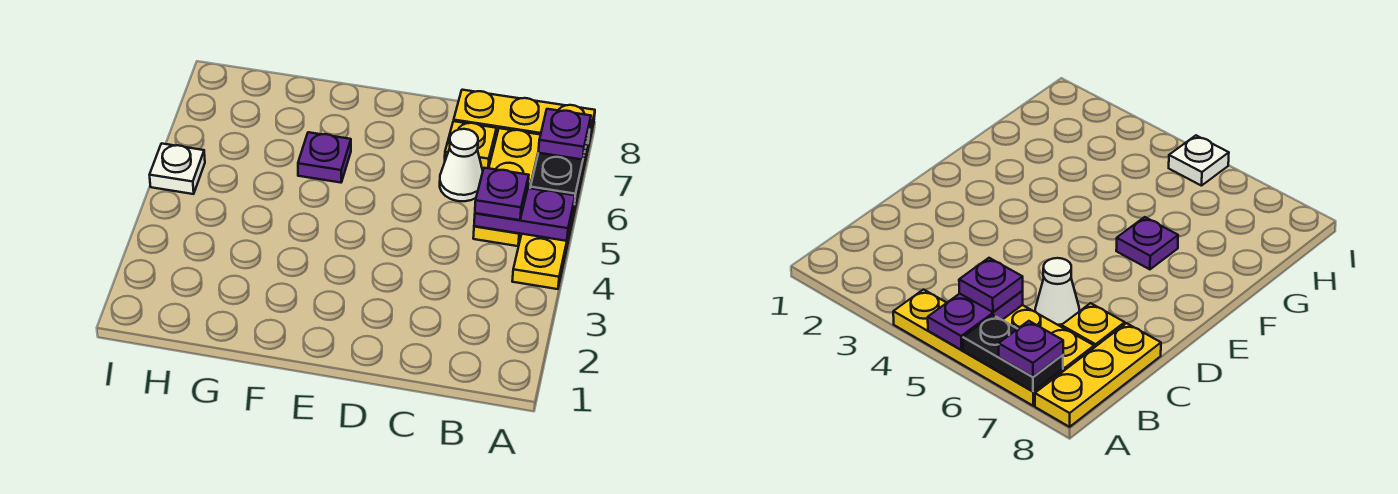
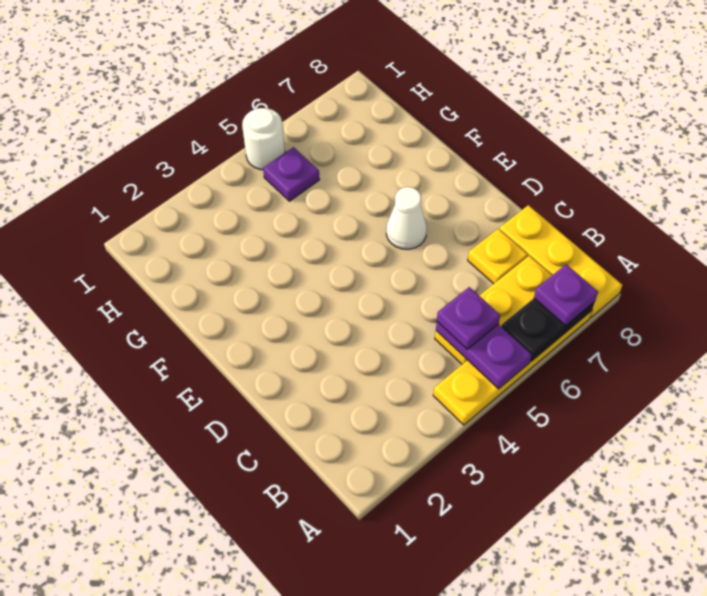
white cone C6 level 1 -> white cone E6 level 1
purple plate F6 level 1 -> purple plate H5 level 1
white plate I5 level 1 -> white round brick I5 level 1

